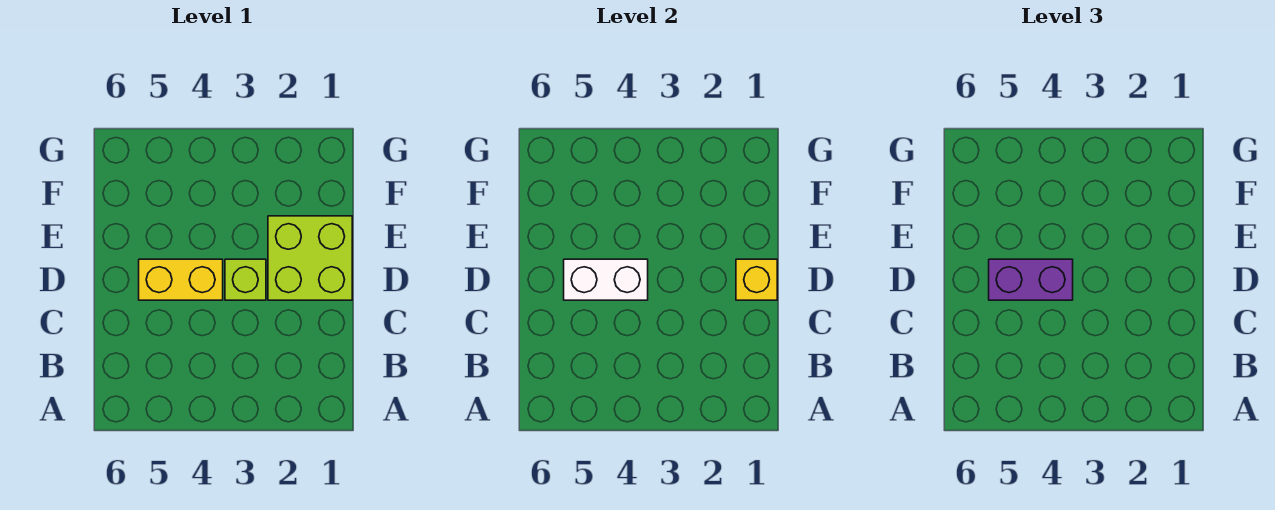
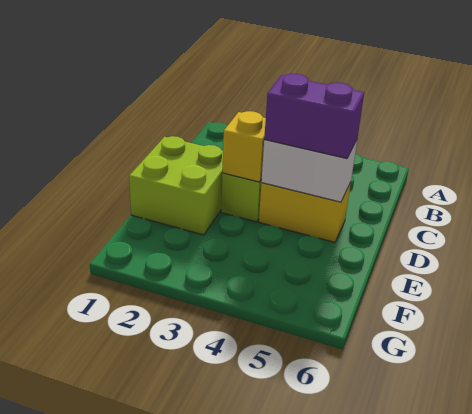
yellow brick D1 level 2 -> yellow brick D3 level 2

